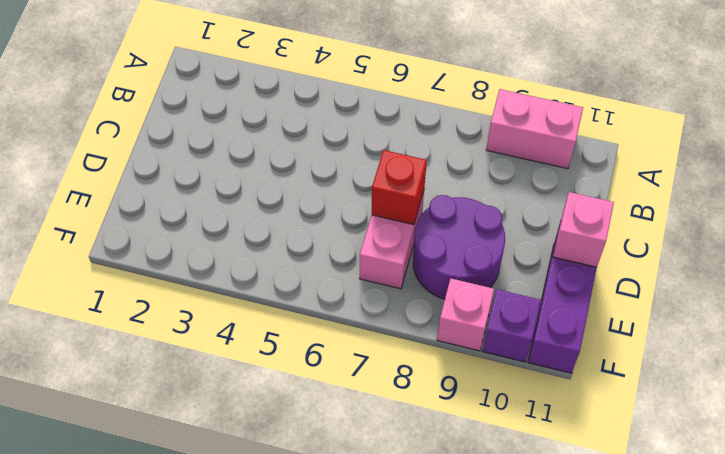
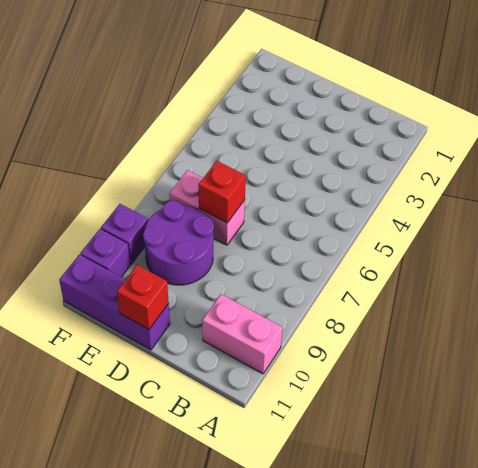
pink brick A9:A10 level 1 -> pink brick A10:B10 level 1
pink brick D11 level 2 -> red brick D11 level 2
pink brick F9 level 1 -> purple brick F9 level 1

